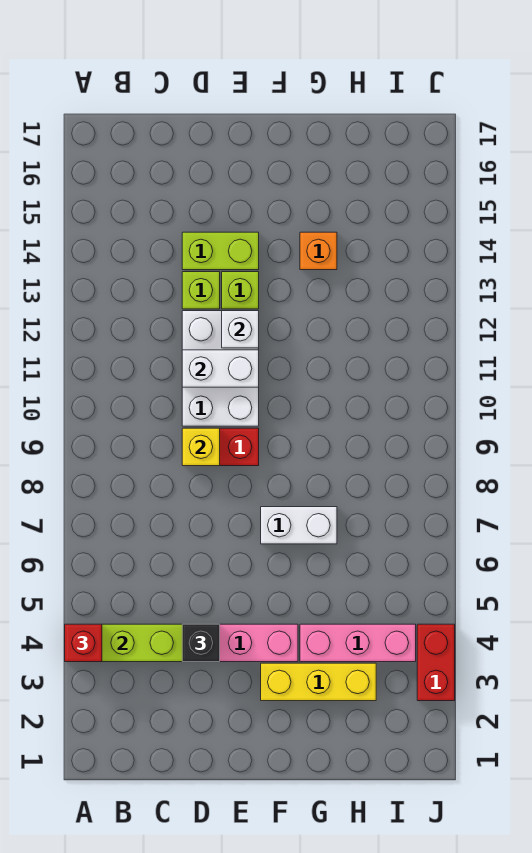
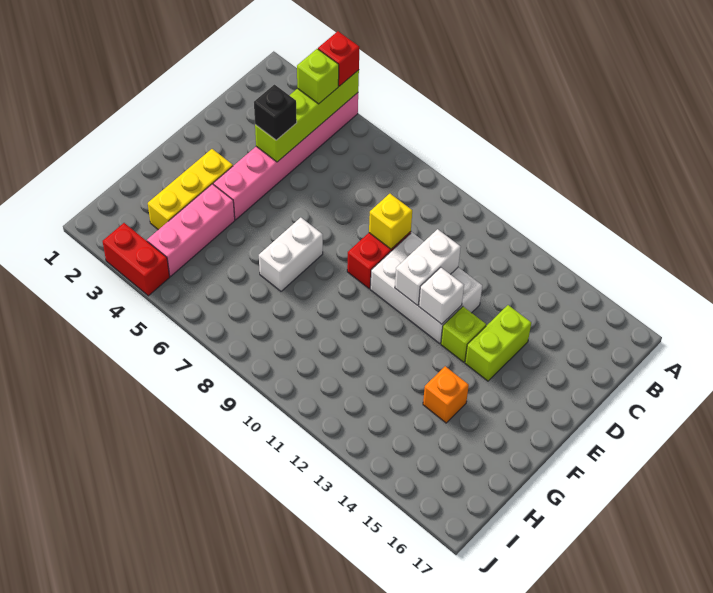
lime brick D13 level 1 -> lime brick B4 level 3

